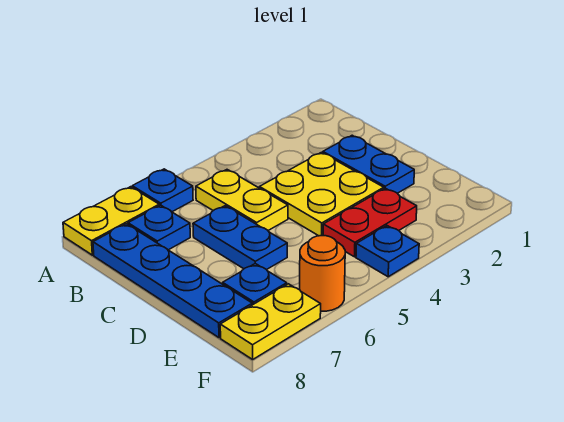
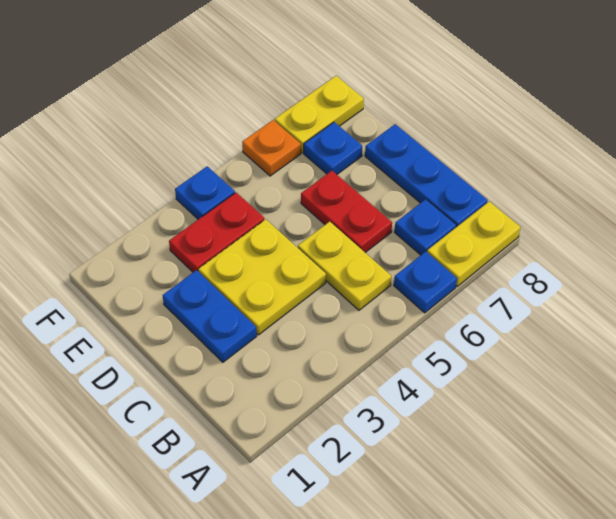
blue plate B8:E8 level 1 -> blue plate B8:D8 level 1
blue plate C6:D6 level 1 -> red plate C6:D6 level 1
orange round brick F6 level 1 -> orange plate F6 level 1

